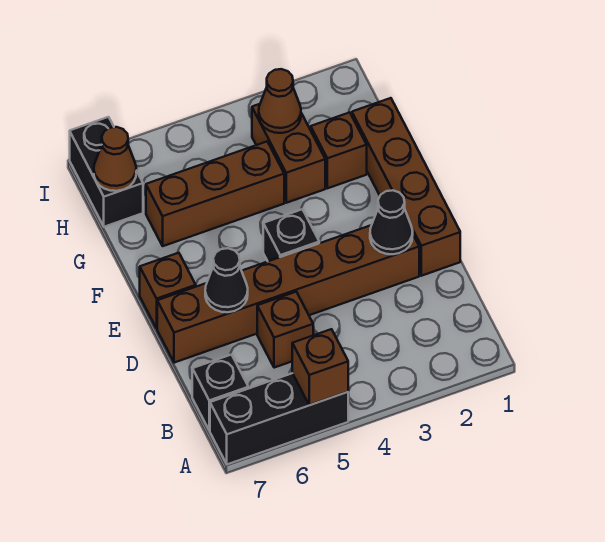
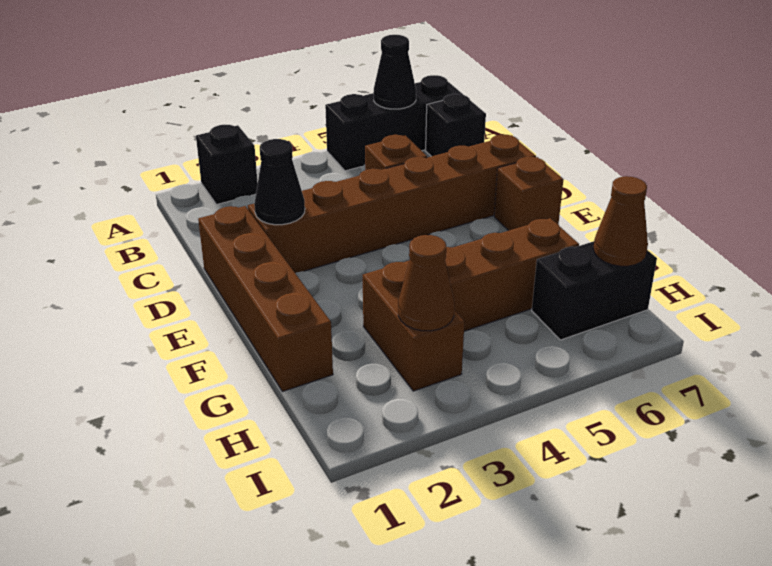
brown brick A5 level 2 -> none
black cone D6 level 2 -> black cone A6 level 2
black brick E4 level 1 -> black brick A2 level 1
brown brick G2 level 1 -> none
black brick H7:I7 level 1 -> black brick H6:H7 level 1

